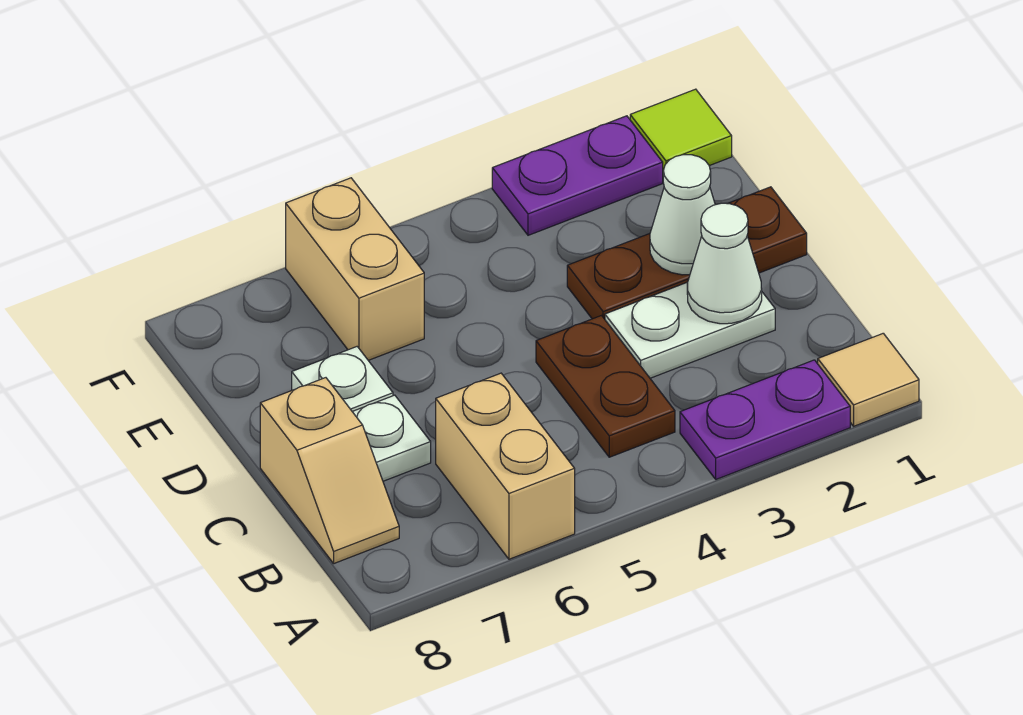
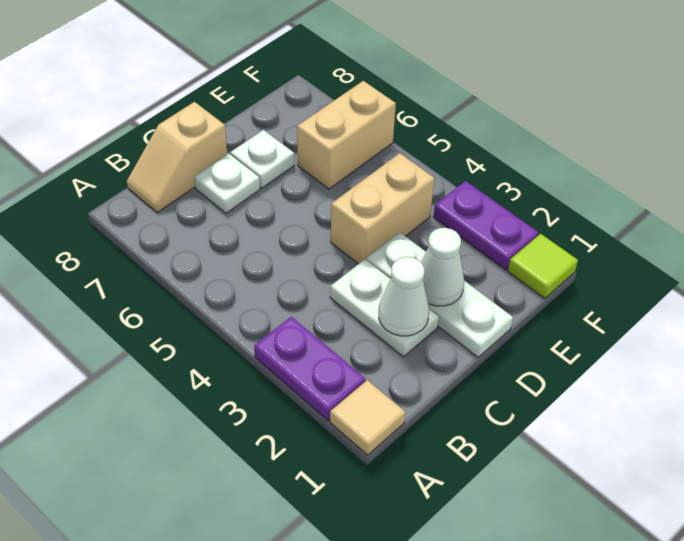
tan brick A6:B6 level 1 -> tan brick D4:E4 level 1
brown plate B4:C4 level 1 -> none
brown plate D1:D3 level 1 -> white plate D1:D3 level 1

